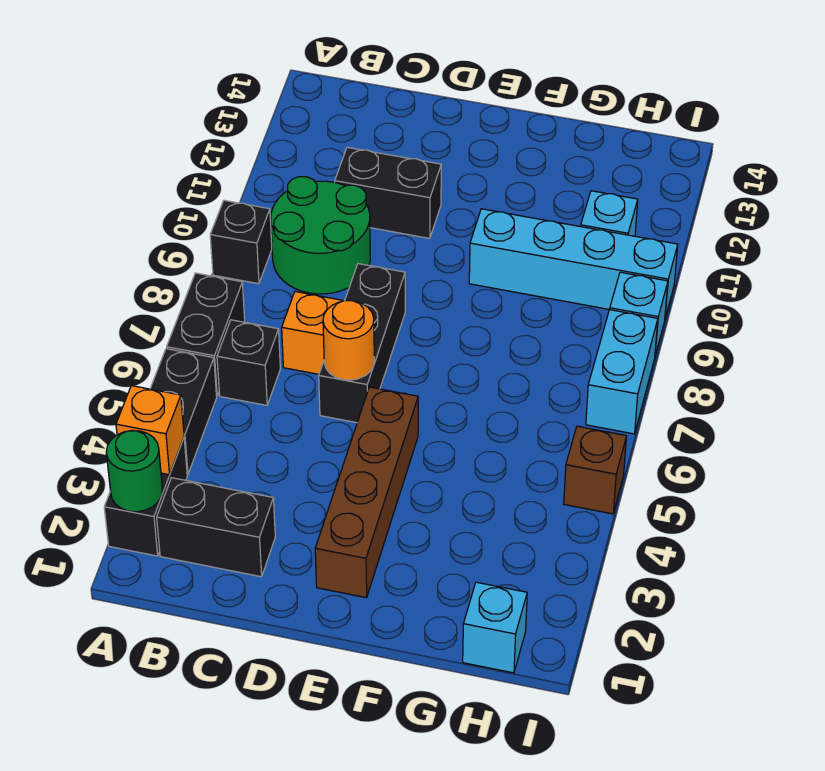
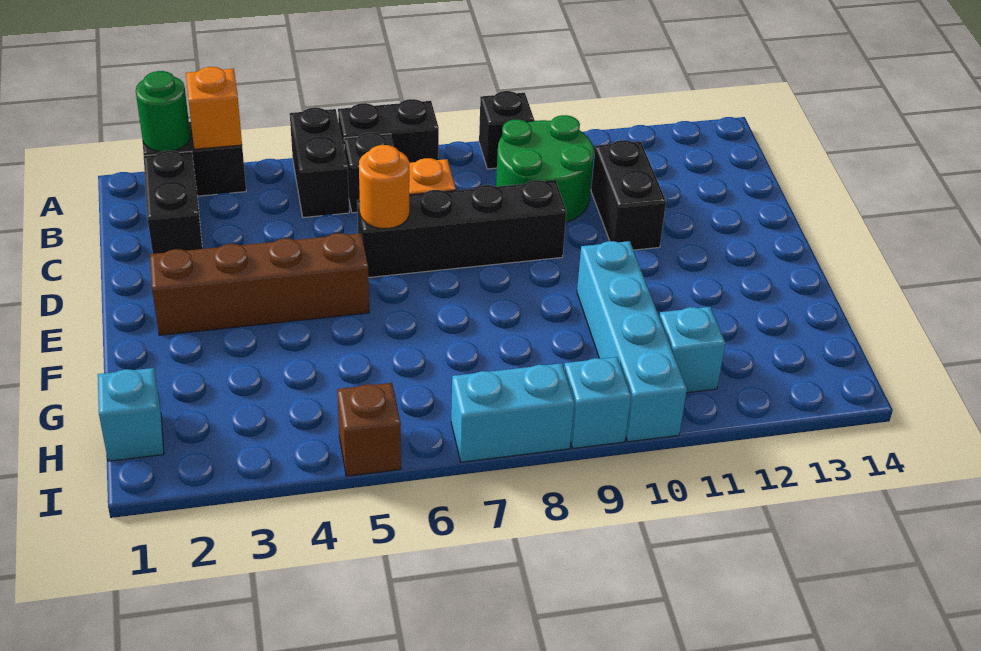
black brick A4:A5 level 1 -> black brick A5:B5 level 1
black brick D6:D8 level 1 -> black brick D6:D9 level 1

